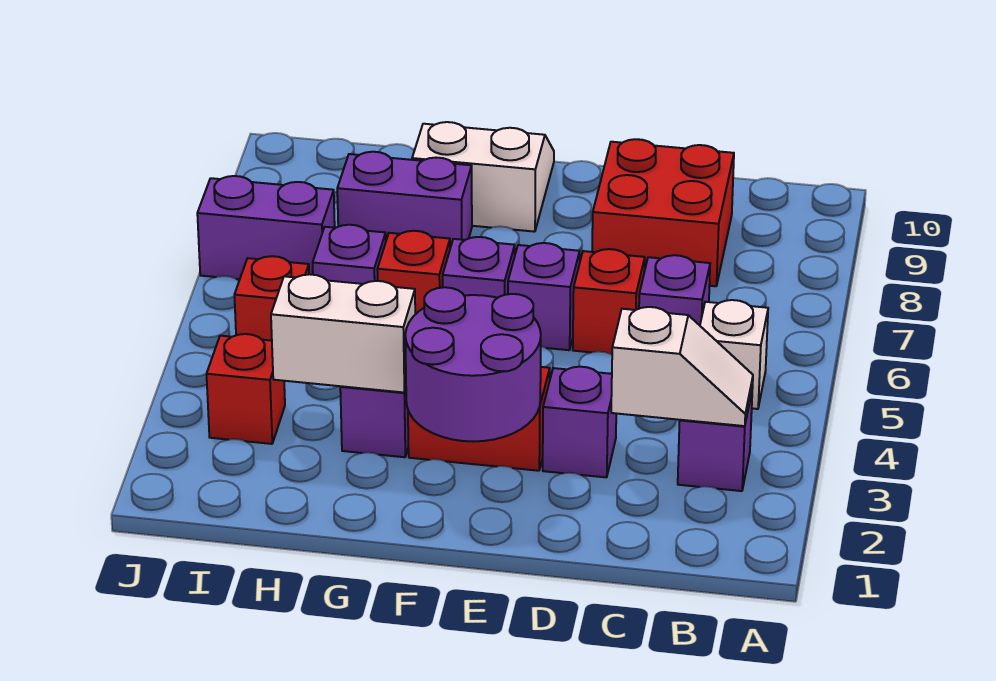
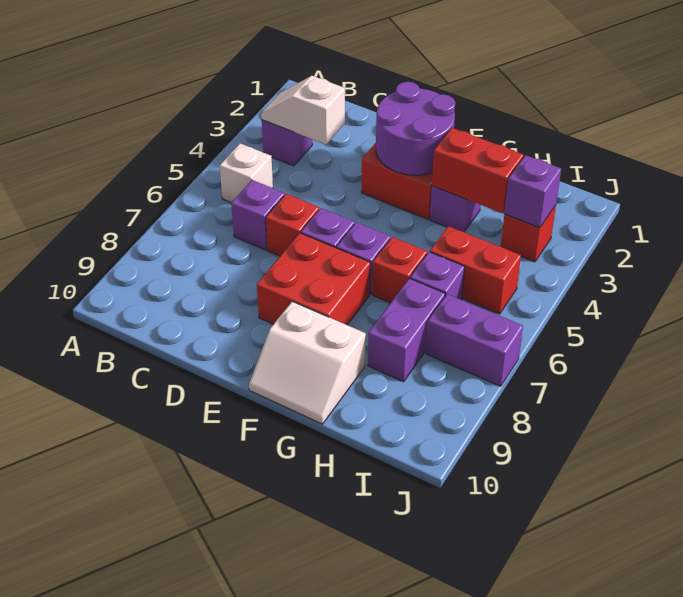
red brick C8:D9 level 1 -> red brick E7:F8 level 1
purple brick D3 level 1 -> purple brick I3 level 2
white brick G3:H3 level 2 -> red brick G3:H3 level 2
purple brick G8:H8 level 1 -> purple brick H7:H8 level 1
red brick I5 level 1 -> red brick H5:I5 level 1

